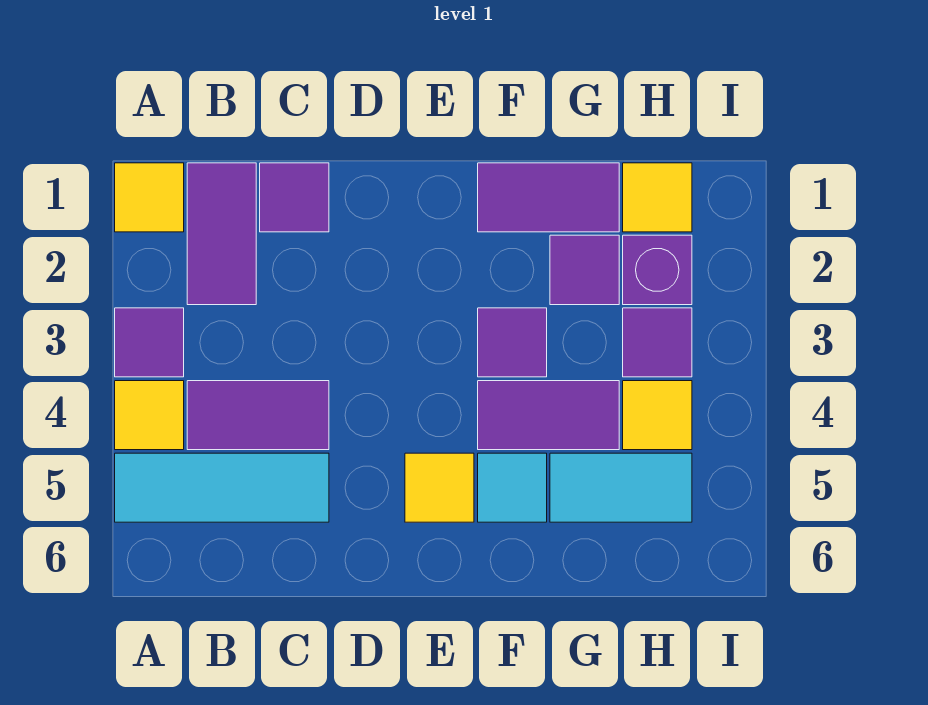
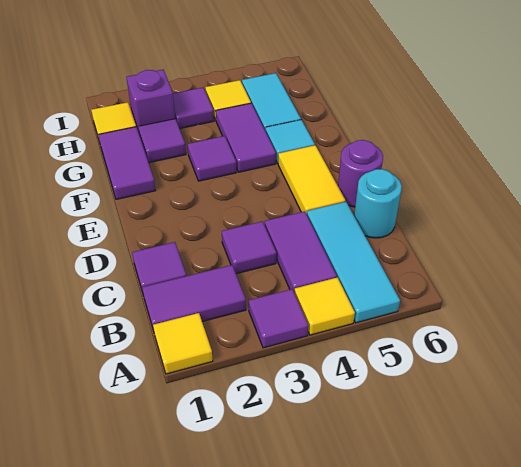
none -> purple tile C3 level 1
none -> cyan round brick C6 level 1
none -> purple round brick D6 level 1
yellow tile E5 level 1 -> yellow tile D5:E5 level 1

